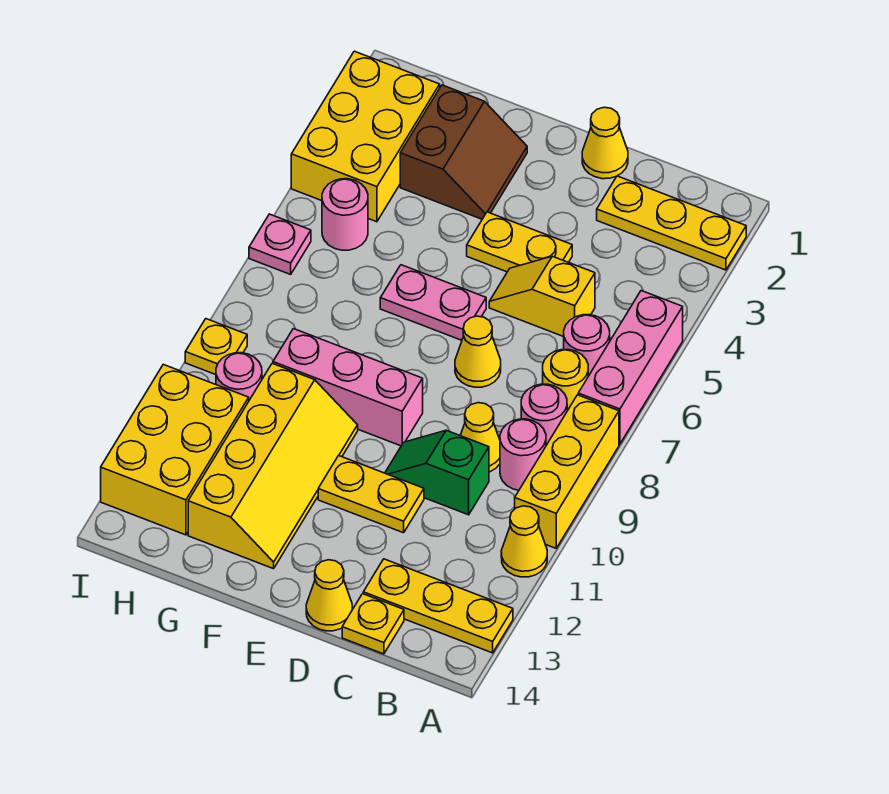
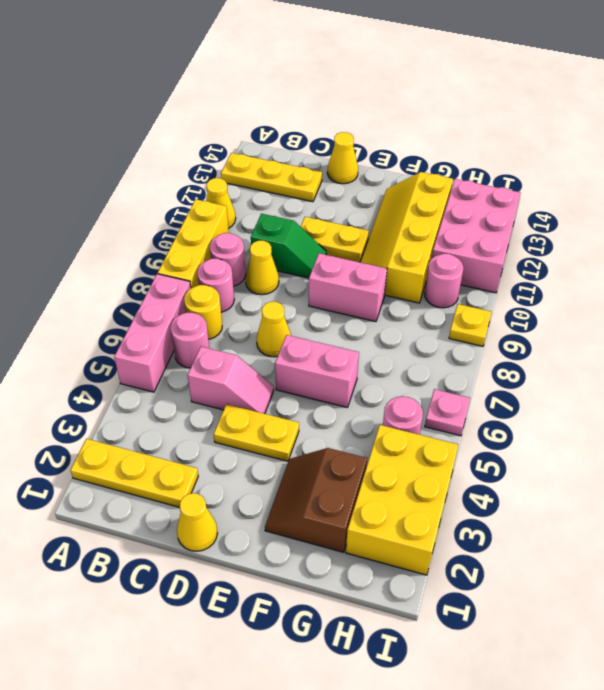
yellow slope C5:D5 level 1 top C -> pink slope C5:D5 level 1 top C
yellow plate C14 level 1 -> none
pink plate E6:F6 level 1 -> pink brick E6:F6 level 1
pink brick E9:G9 level 1 -> pink brick E9:F9 level 1
yellow brick H11:I13 level 1 -> pink brick H11:I13 level 1

